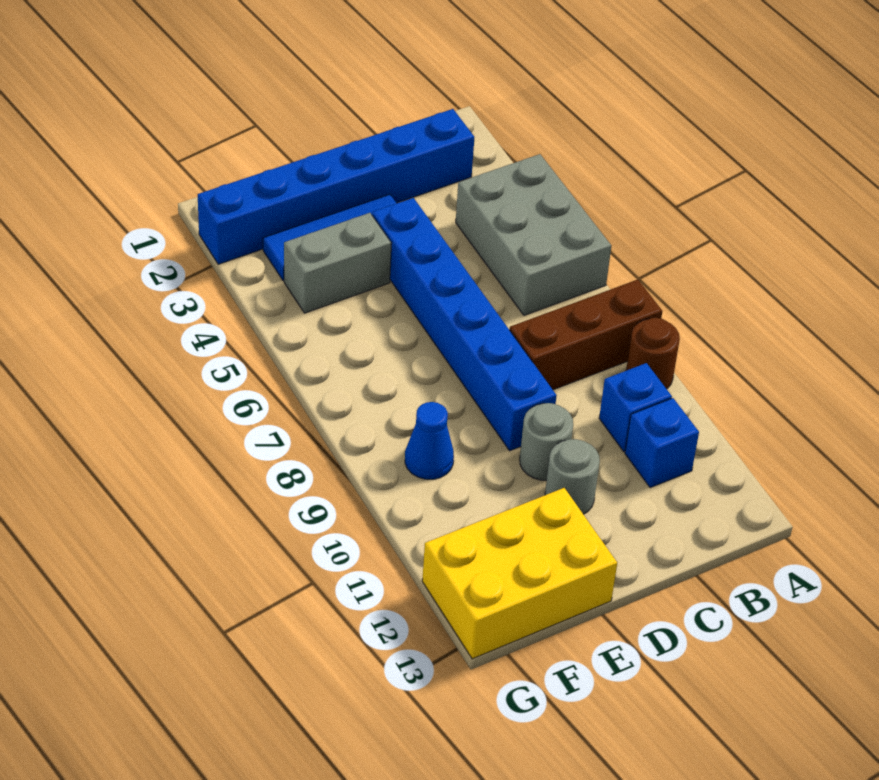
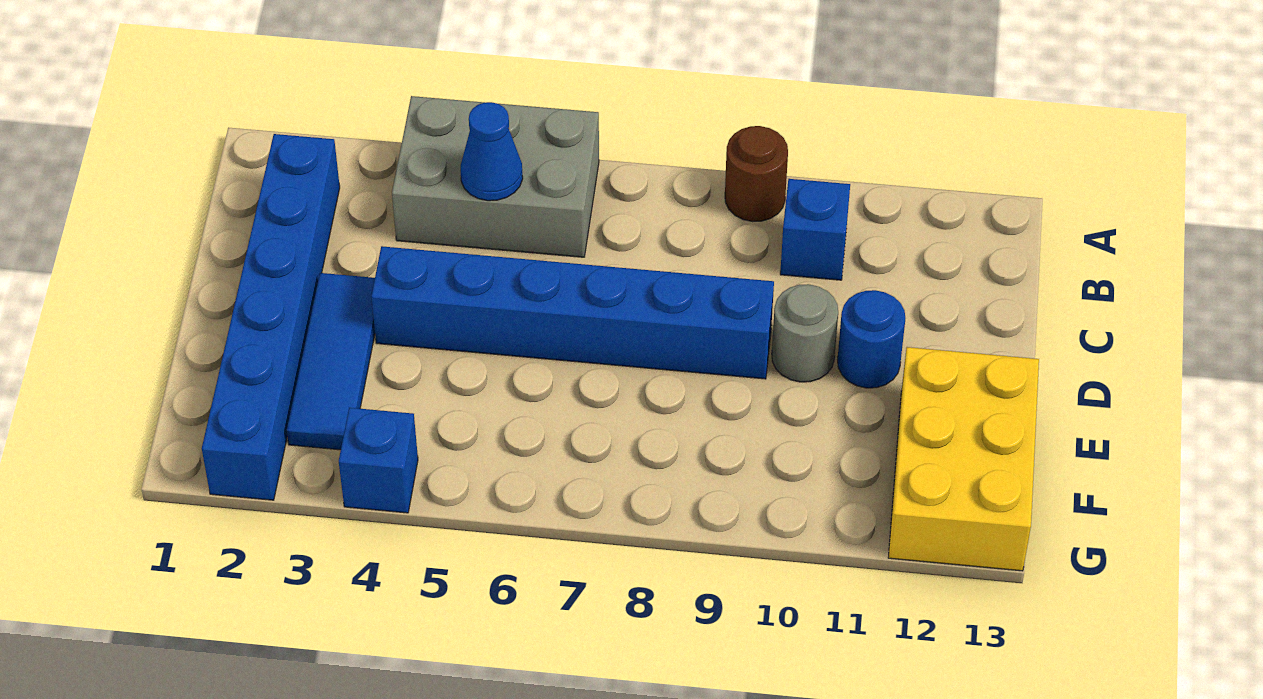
brown brick A8:C8 level 1 -> none
blue brick B11 level 1 -> blue brick G4 level 1
grey round brick D11 level 1 -> blue round brick D11 level 1
grey brick E4:F4 level 1 -> none
blue cone F9 level 1 -> blue cone B5 level 2

